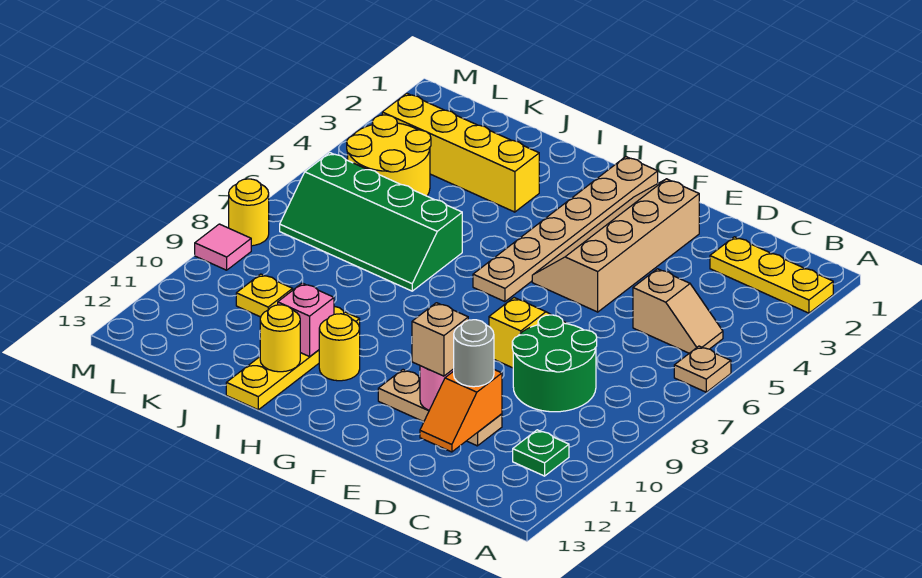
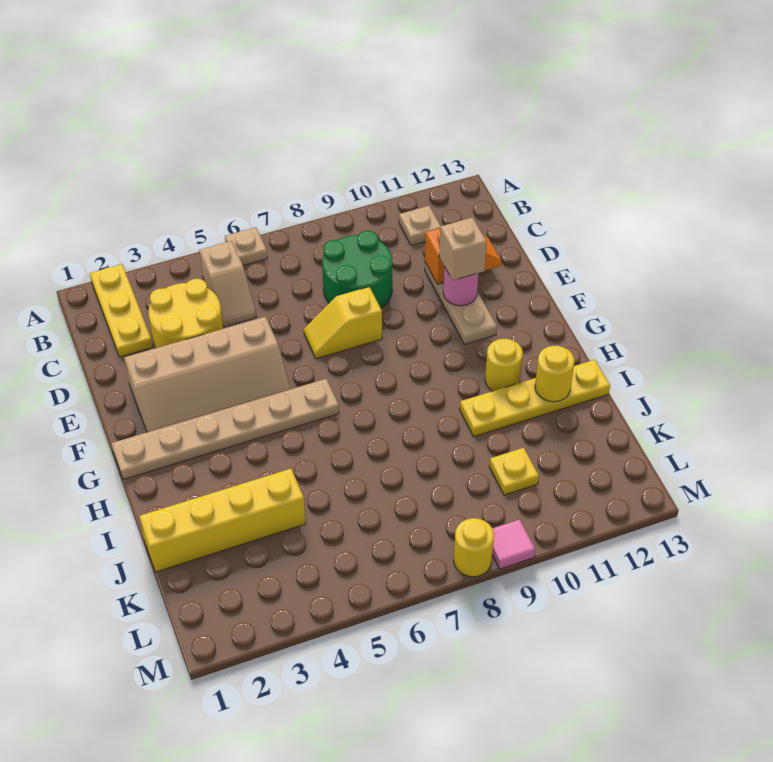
tan slope B5:C5 level 1 top C -> tan slope B5:C5 level 1 top B
green plate B11 level 1 -> tan plate B11 level 1
grey round brick D11 level 3 -> none
yellow brick I3:L3 level 1 -> yellow brick J1:J4 level 1
green slope I6:L7 level 1 top 6 -> none
pink brick I11 level 2 -> none
yellow round brick K4:L5 level 1 -> yellow round brick C3:D4 level 1

